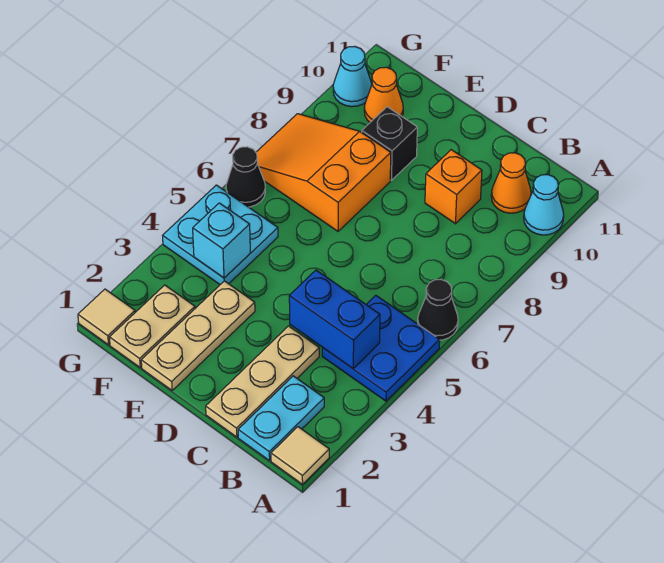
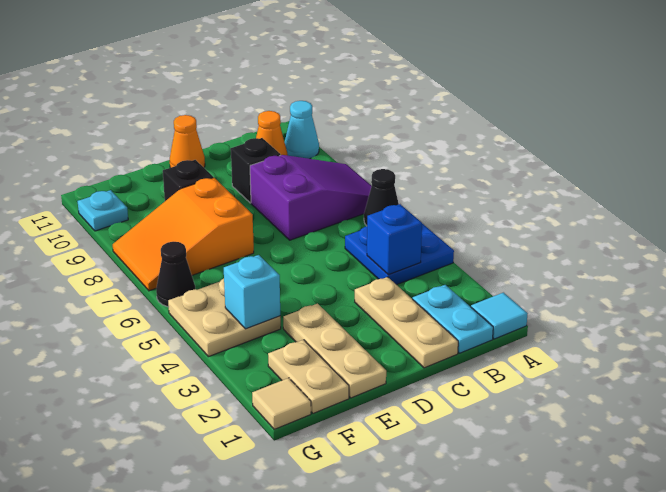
tan tile A1 level 1 -> cyan tile A1 level 1
none -> purple slope A7:C8 level 1 top C
blue brick B4:C4 level 2 -> blue brick B4 level 2
orange brick C9 level 1 -> black brick C9 level 1
cyan plate F4:G5 level 1 -> tan plate F4:G5 level 1
orange cone F10 level 1 -> orange cone D11 level 1
cyan cone G10 level 1 -> cyan plate G10 level 1

